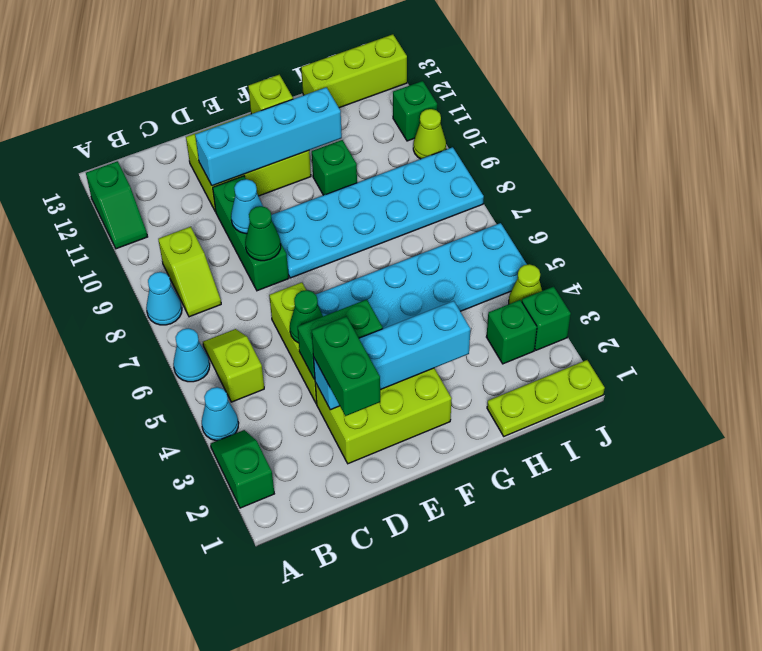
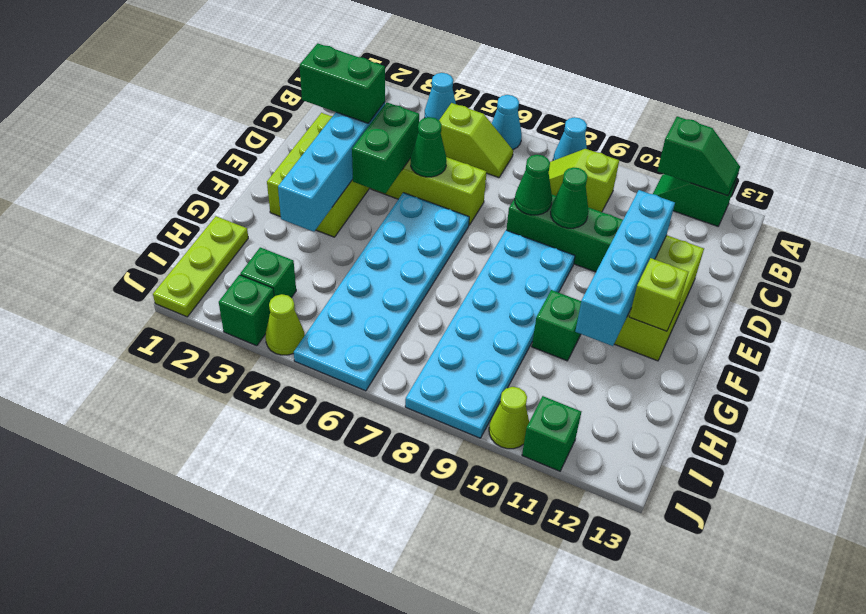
green slope A2:A3 level 1 top 2 -> green slope A11:A12 level 2 top 11
cyan cone D9 level 2 -> green cone D9 level 2
lime brick H13:J13 level 1 -> none

